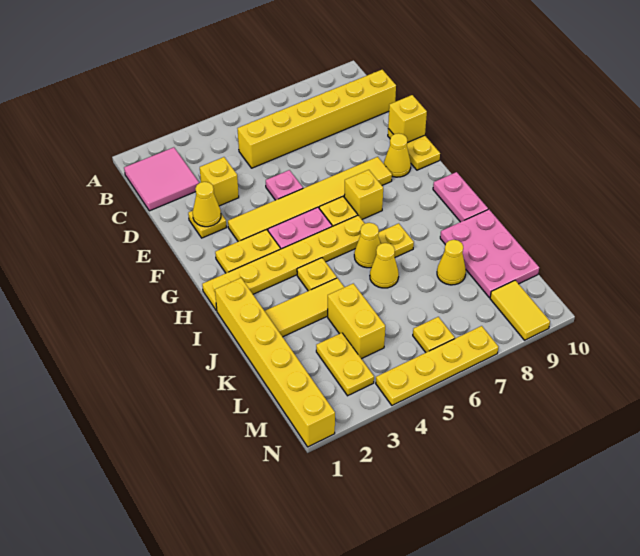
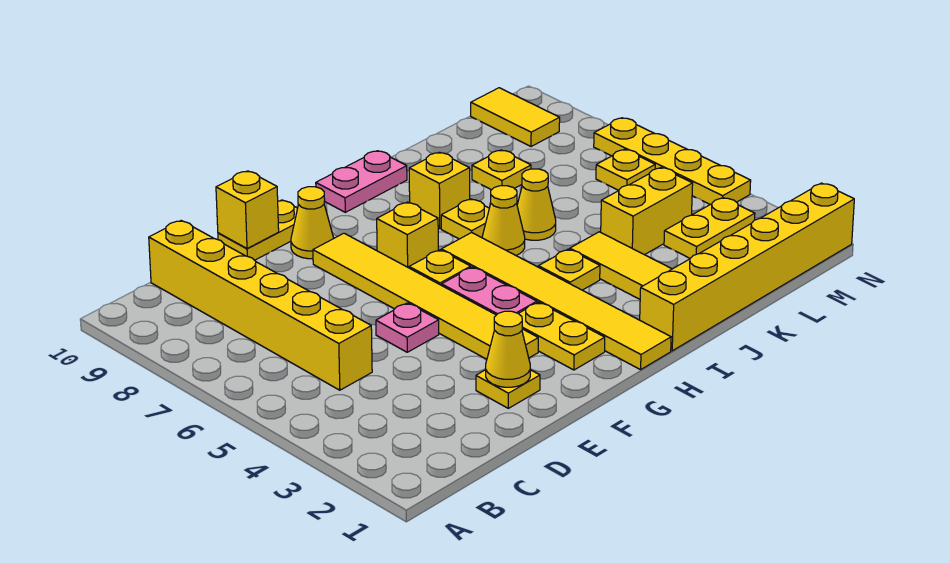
pink tile B1:C2 level 1 -> none
yellow brick D3 level 1 -> yellow brick I8 level 1
yellow plate H1:H6 level 1 -> yellow tile H1:H6 level 1
pink plate J9:L10 level 1 -> none
yellow cone K8 level 1 -> yellow plate K8 level 1
yellow tile M9:N9 level 1 -> yellow tile M9:M10 level 1

